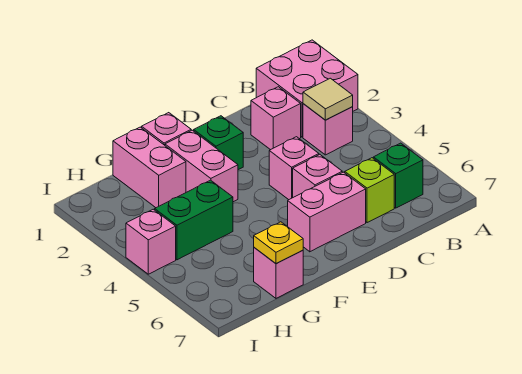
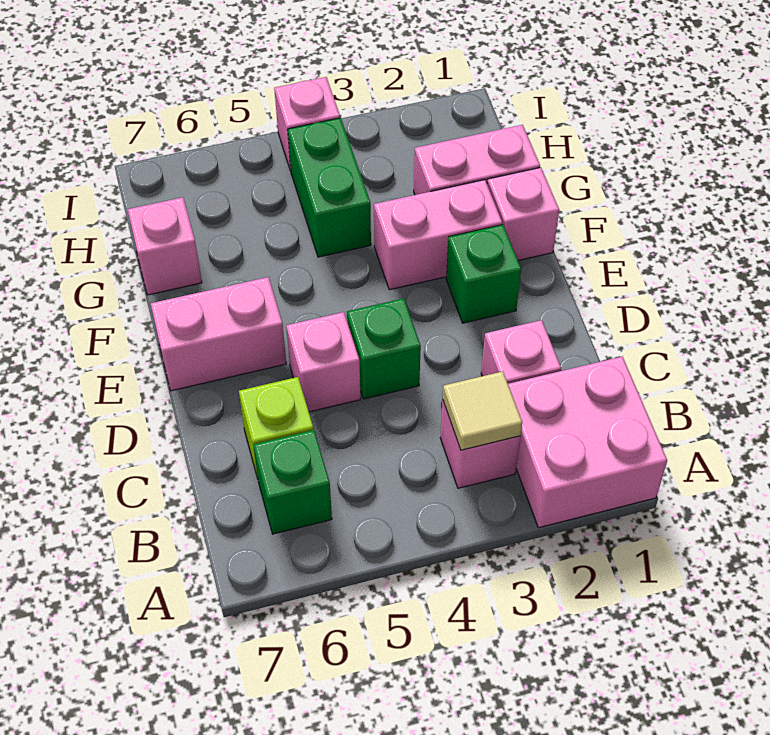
pink brick D4 level 1 -> green brick D4 level 1
pink brick D6:E6 level 1 -> pink brick E6:E7 level 1
yellow plate G7 level 2 -> none

